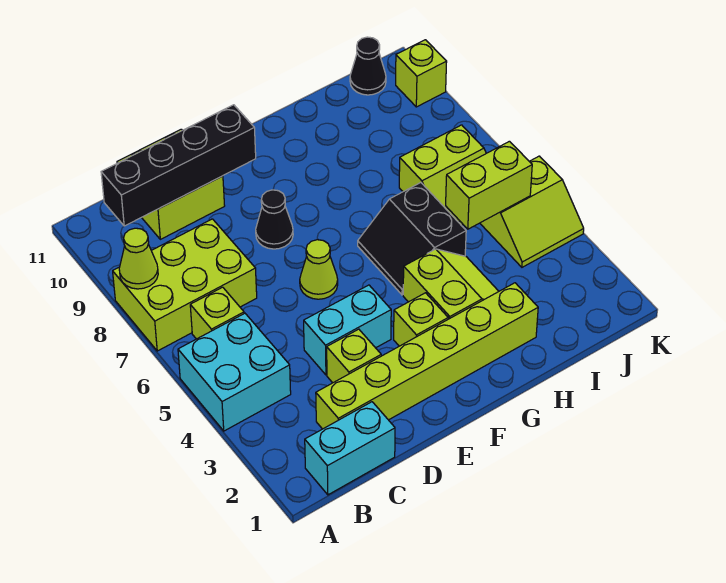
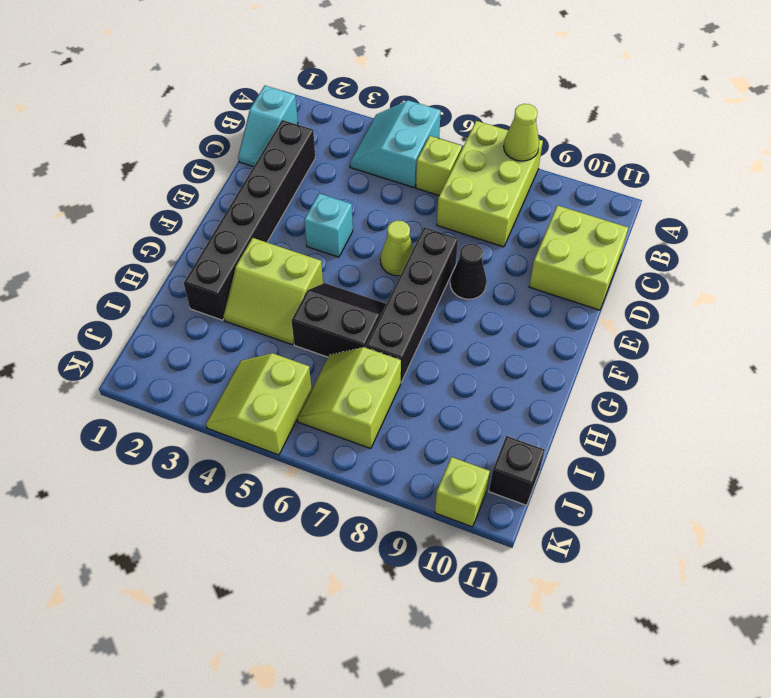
cyan brick A4:B5 level 1 -> cyan slope A4:B5 level 1 top 5
cyan brick B1:C1 level 1 -> cyan slope B1:C1 level 1 top B
black brick B10:E10 level 2 -> black brick E7:H7 level 1
lime brick C2:H2 level 1 -> black brick C2:H2 level 1
lime brick D3 level 1 -> none
cyan brick D4:E4 level 1 -> cyan brick E4 level 1
lime brick F3 level 1 -> none
lime brick I5:J5 level 2 -> none
black cone J11 level 1 -> black brick J11 level 1

